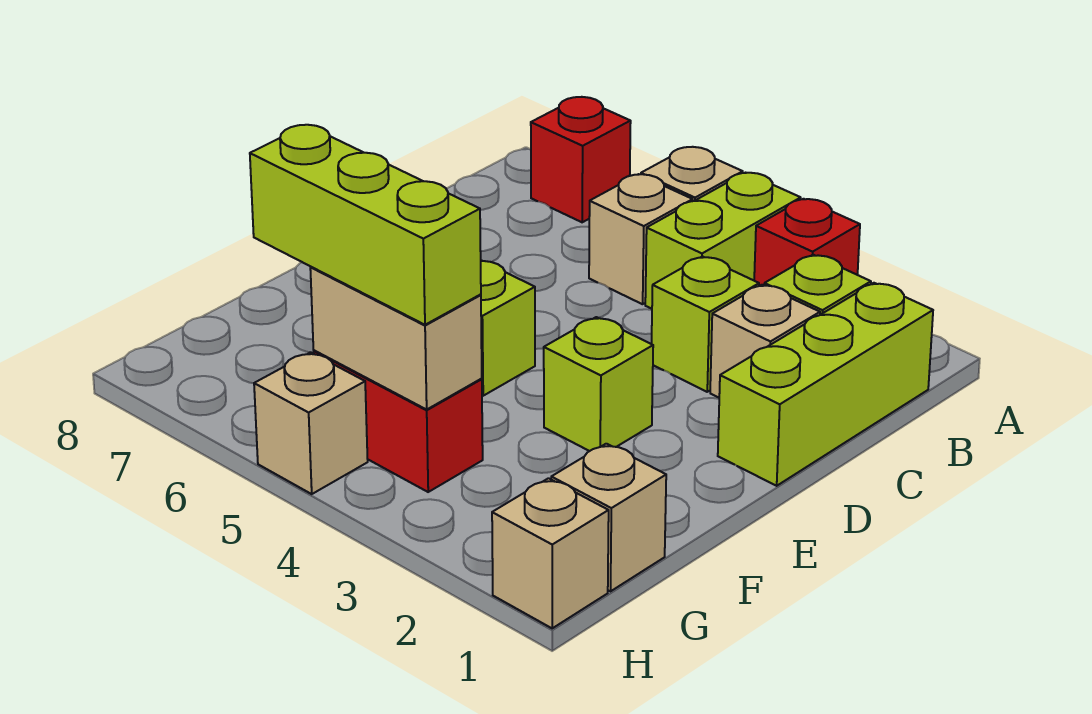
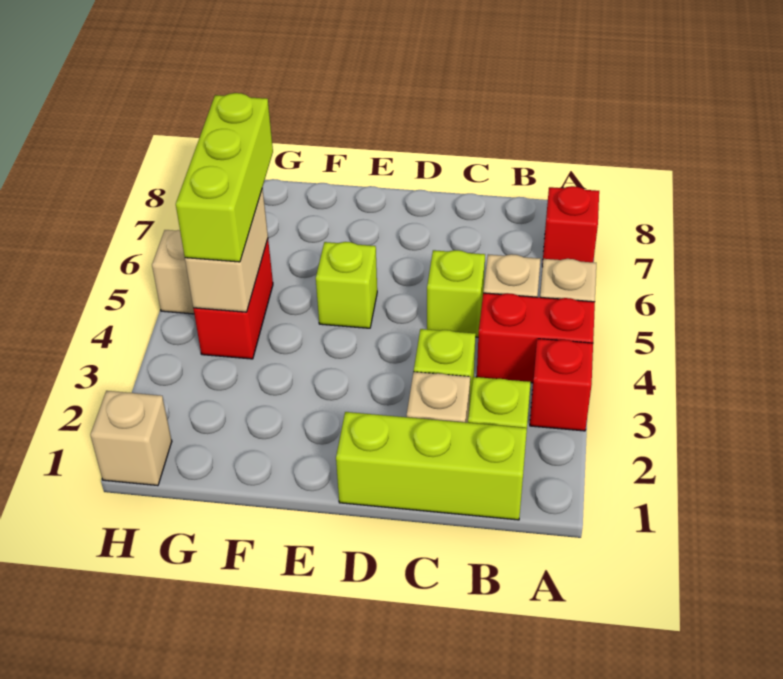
lime brick A4:B4 level 1 -> red brick A4:B4 level 1
lime brick E3 level 1 -> lime brick C5 level 1
tan brick G1 level 1 -> none

